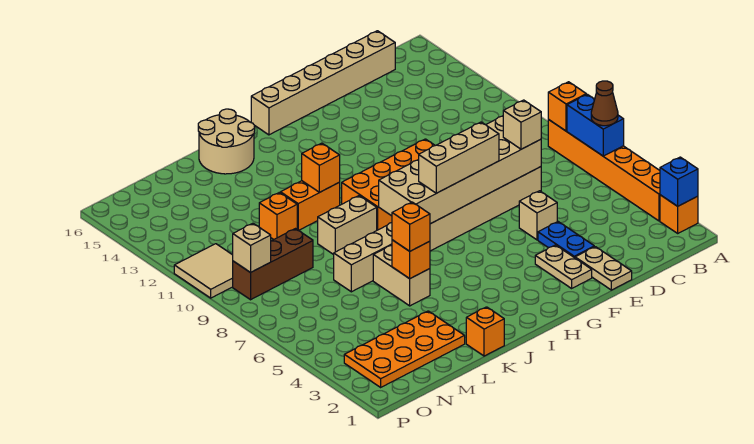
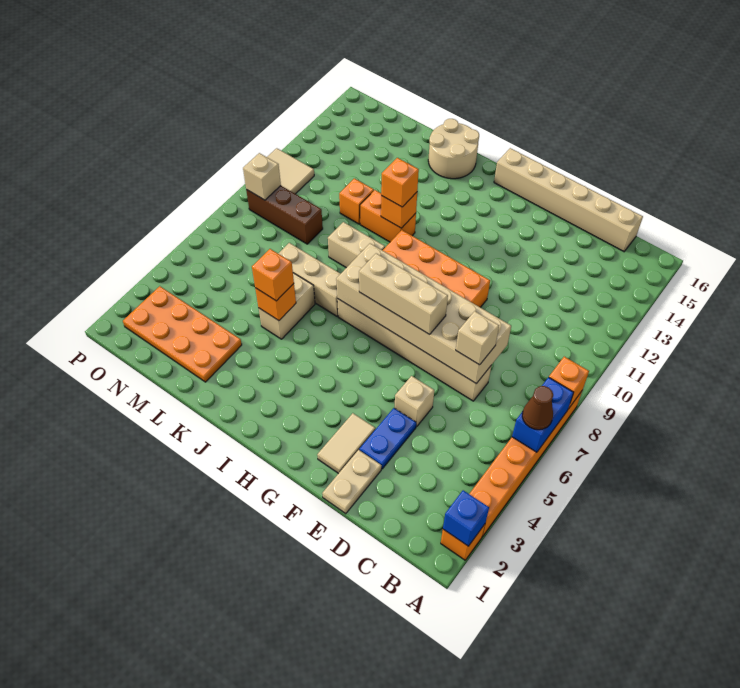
tan plate F2:F3 level 1 -> tan tile F2:F3 level 1
orange brick K1 level 1 -> orange brick J11 level 3

